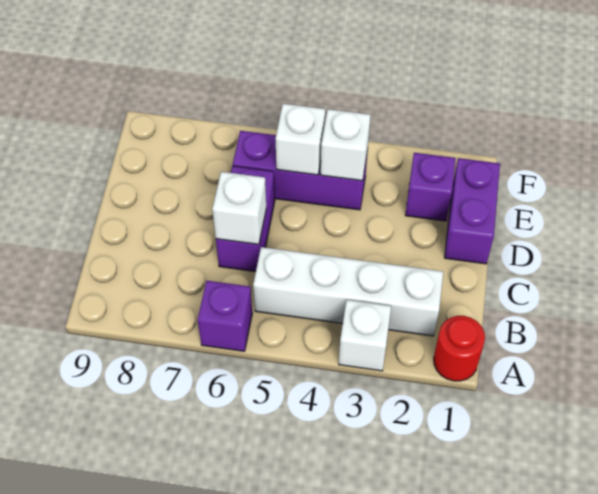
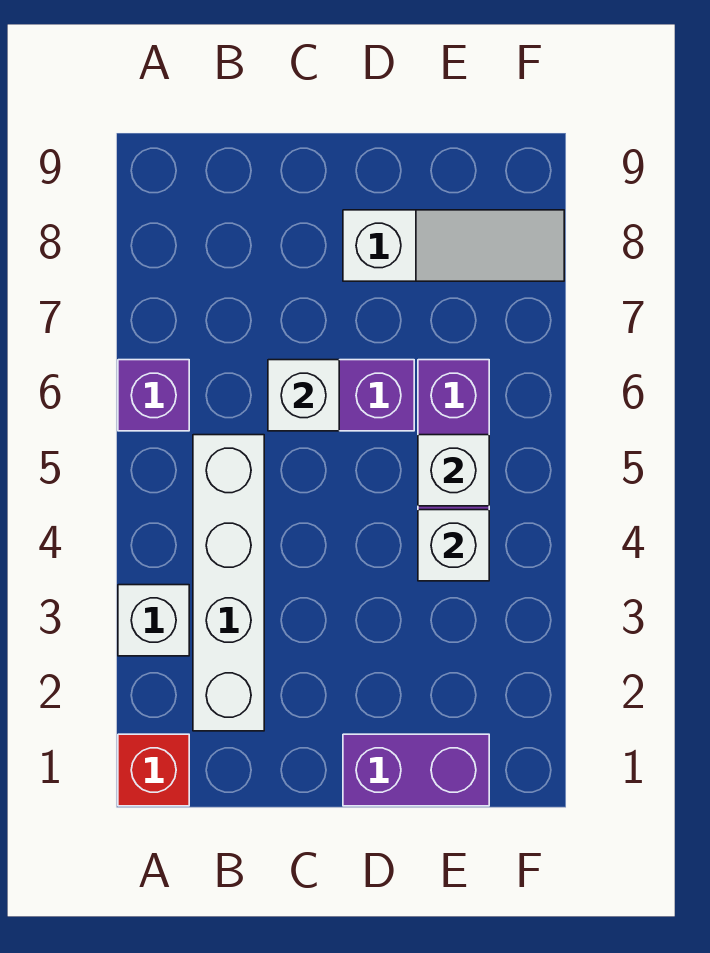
red round brick A1 level 1 -> red brick A1 level 1
none -> white slope D8:F8 level 1 top D
purple brick E2 level 1 -> none

